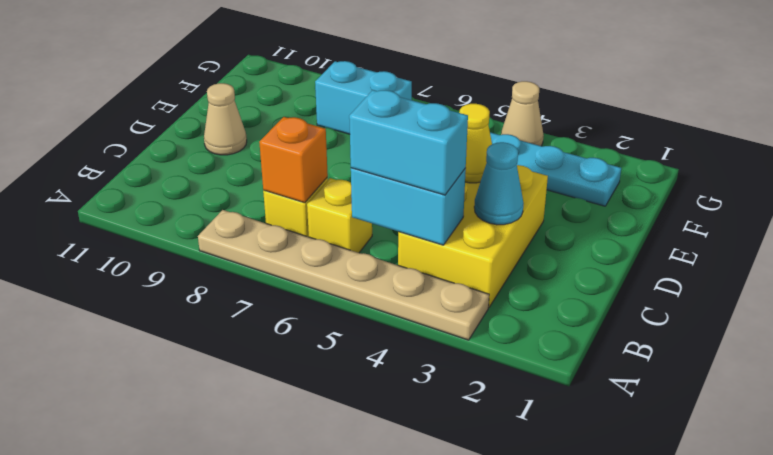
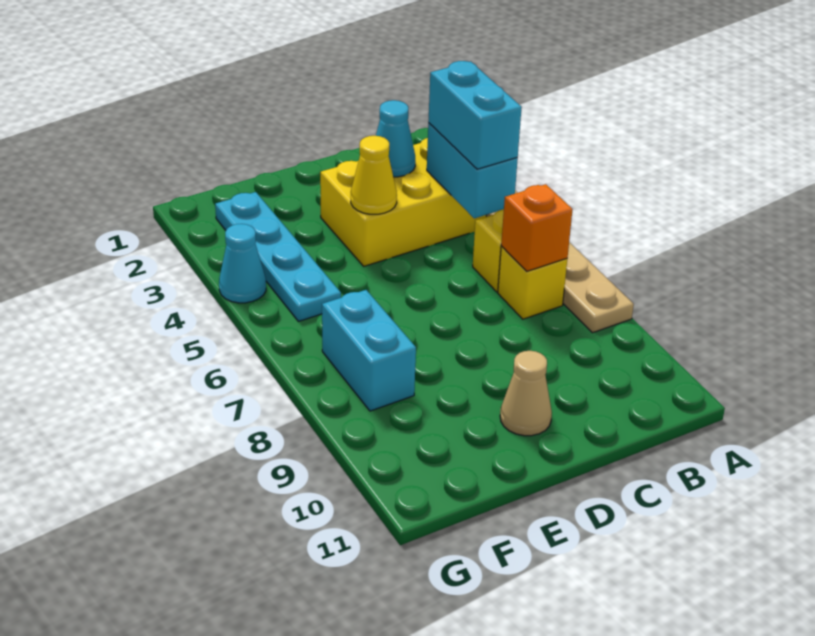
tan cone G4 level 1 -> cyan cone G4 level 1

